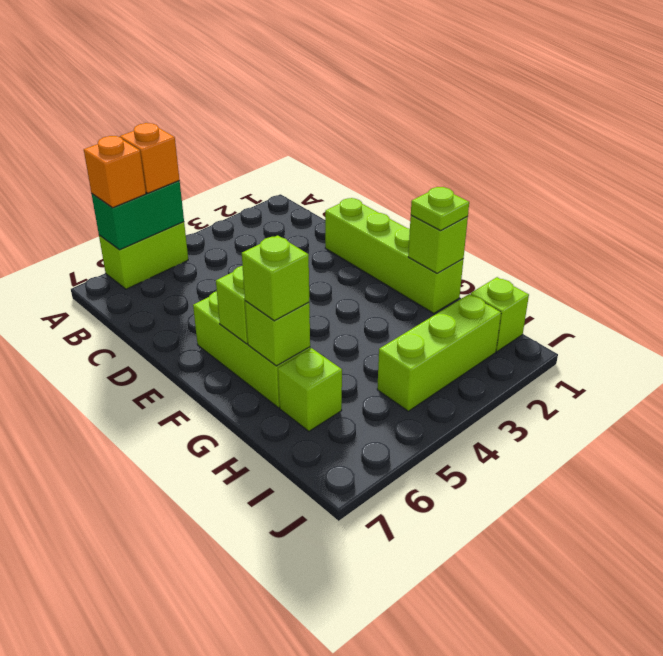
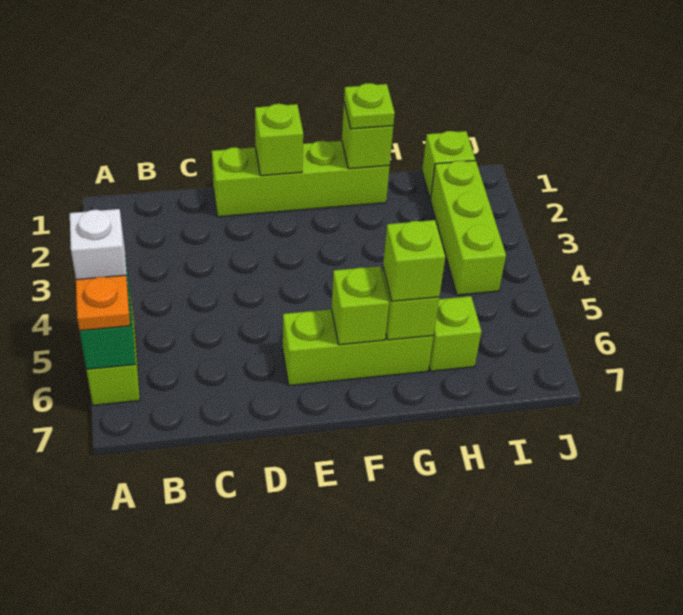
orange brick A5 level 3 -> white brick A5 level 3
orange brick A6 level 3 -> orange plate A6 level 3
none -> lime brick E1 level 2

